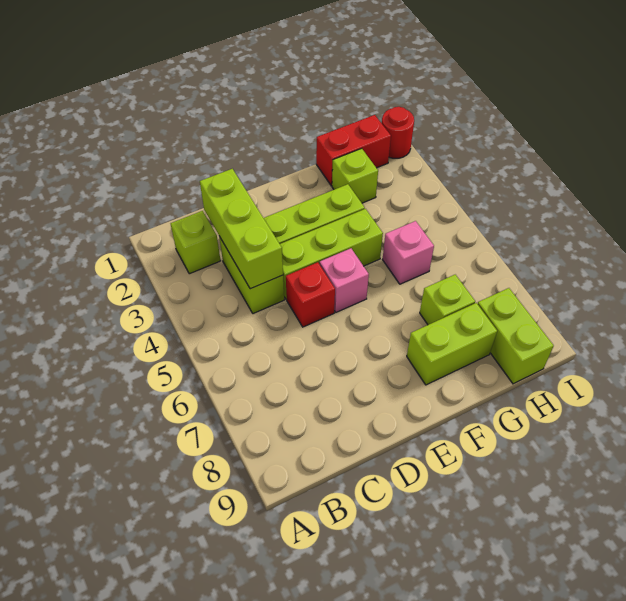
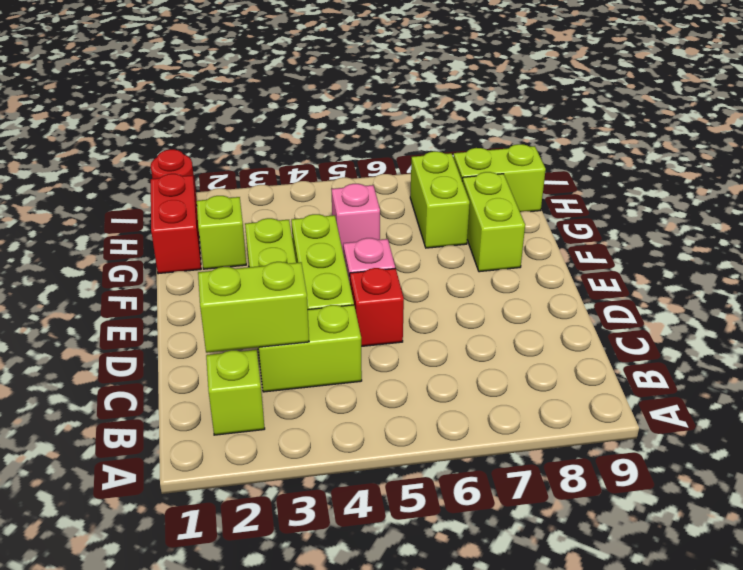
lime brick C2:C4 level 2 -> lime brick C2:C3 level 2
lime brick G7 level 1 -> lime brick G7:H7 level 1

